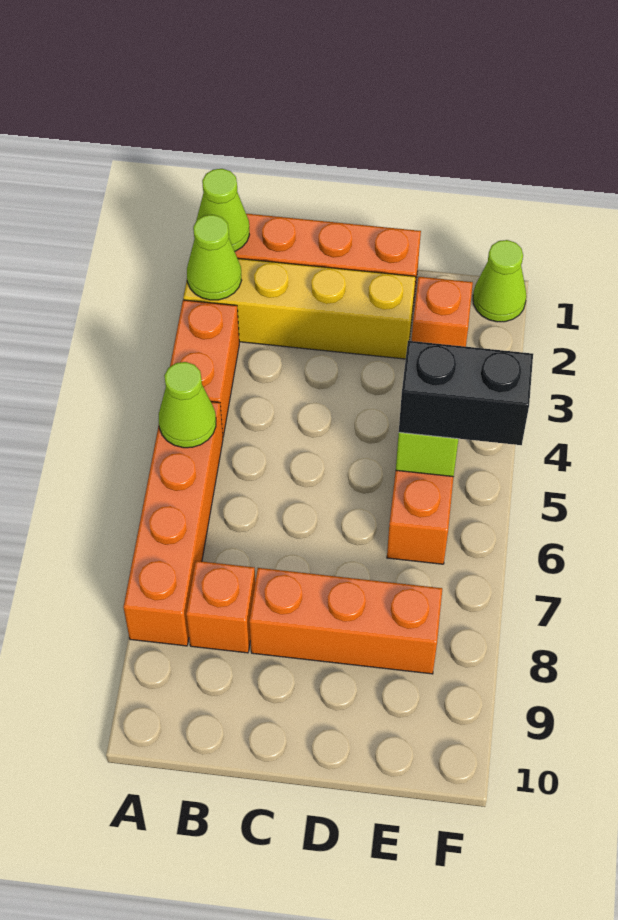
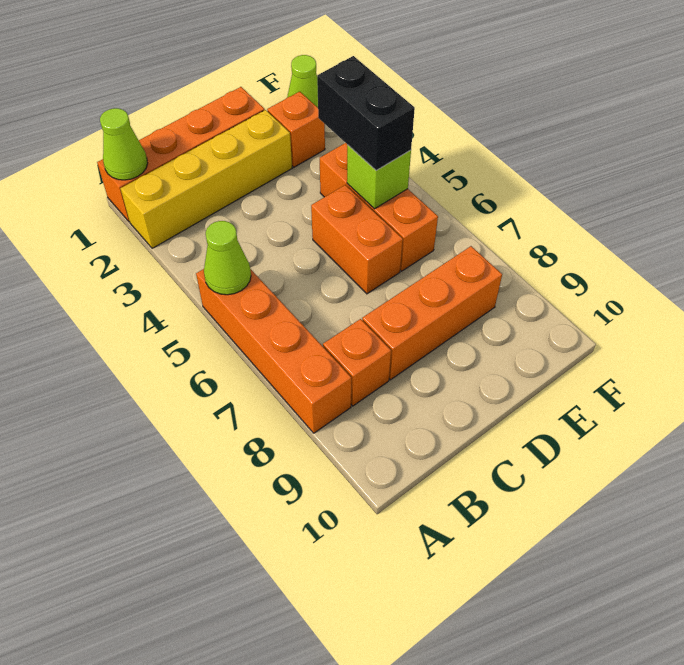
lime cone A2 level 2 -> none
orange brick A3:A4 level 1 -> orange brick D5:D6 level 1
black brick E5:F5 level 3 -> black brick E4:E5 level 3

